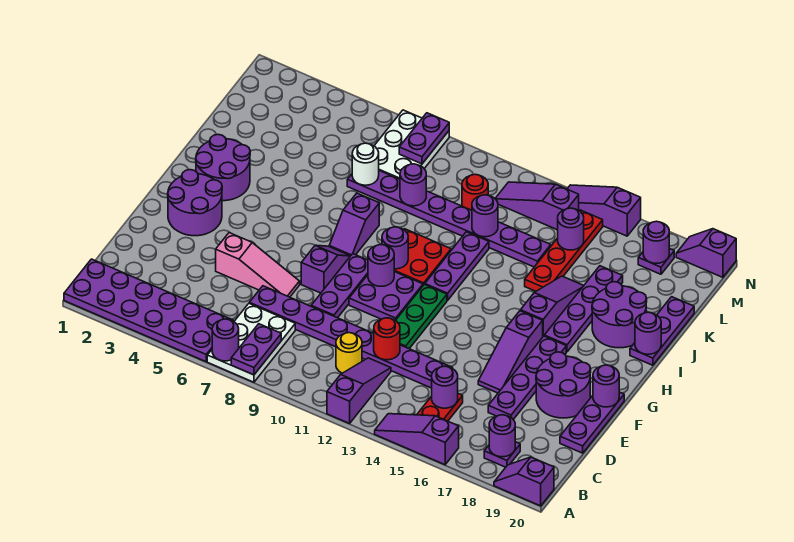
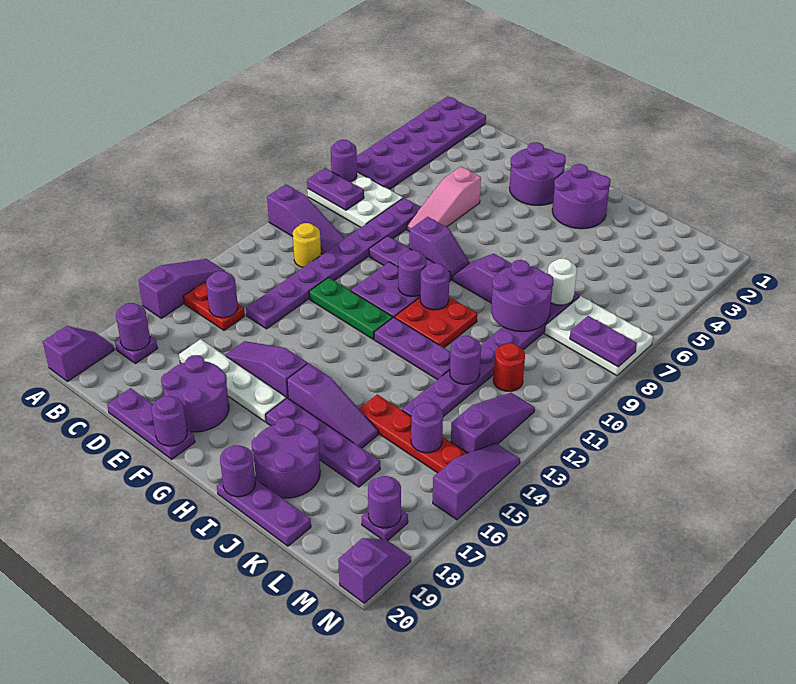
purple slope A12:C12 level 1 top A -> purple slope A10:C10 level 1 top A
red round brick D12 level 2 -> none
purple plate D17:G17 level 1 -> white plate D17:G17 level 1
purple round brick K9 level 2 -> purple round brick J8:K9 level 2

